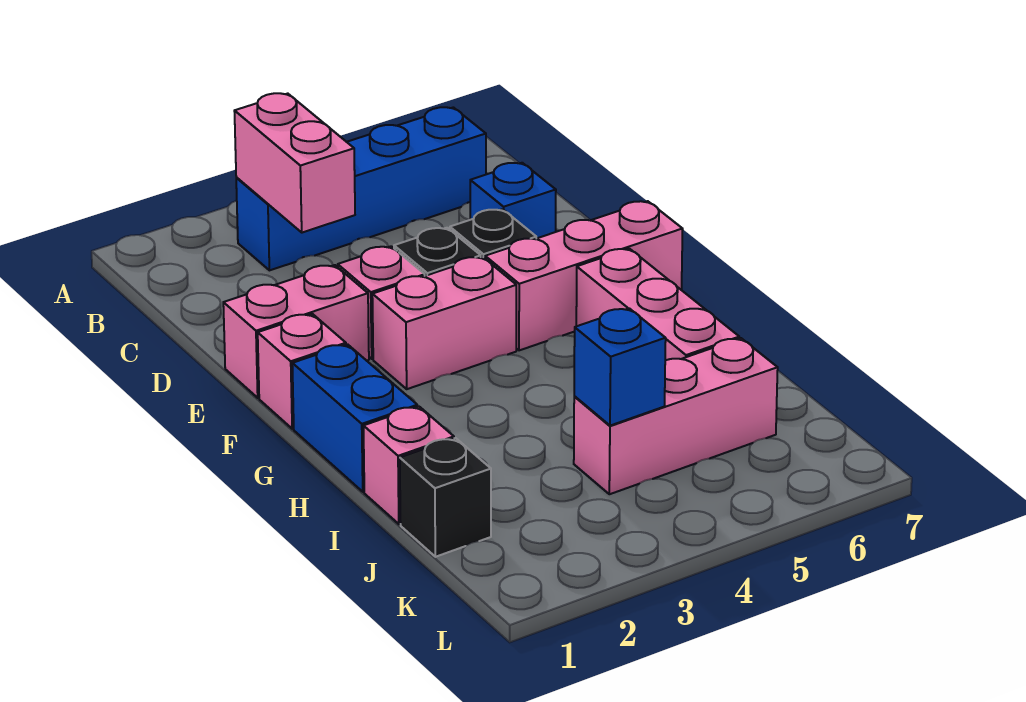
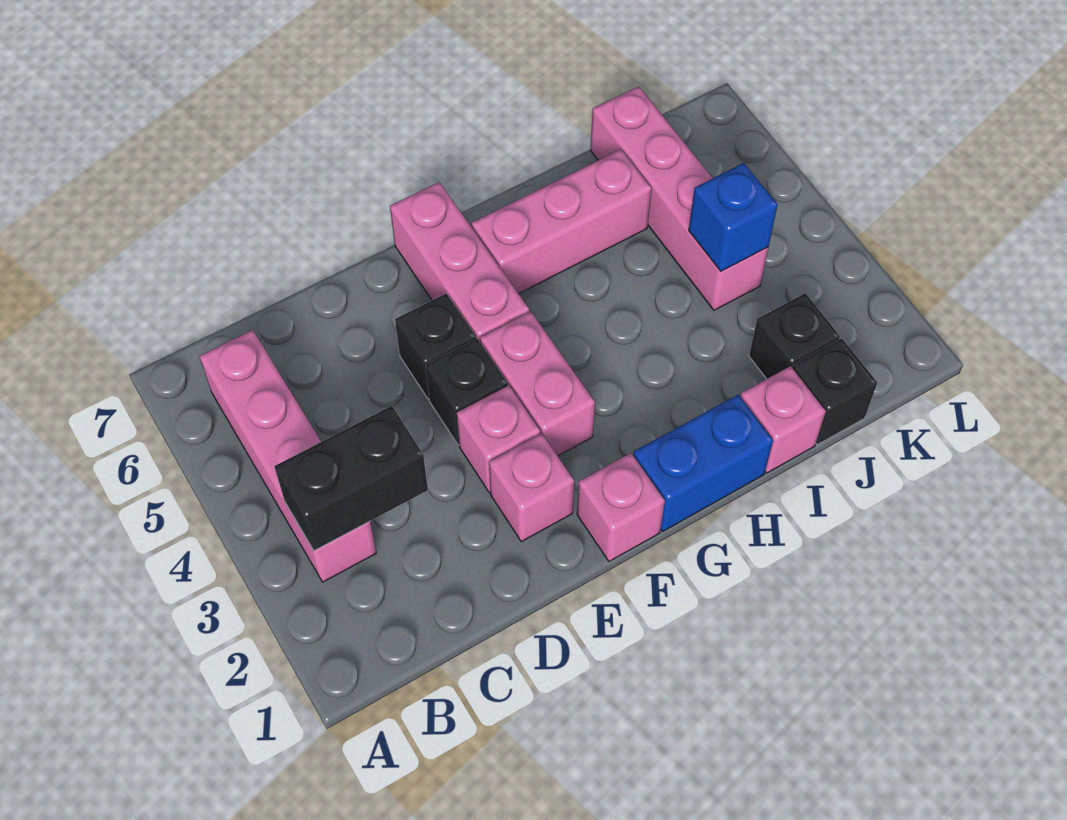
blue brick B3:B6 level 1 -> pink brick B3:B6 level 1
pink brick B3:C3 level 2 -> black brick B3:C3 level 2
blue brick D6 level 1 -> none
pink brick E1:E2 level 1 -> pink brick E2 level 1
none -> black brick J2 level 1
pink brick J4:J6 level 1 -> pink brick J4:J7 level 1

